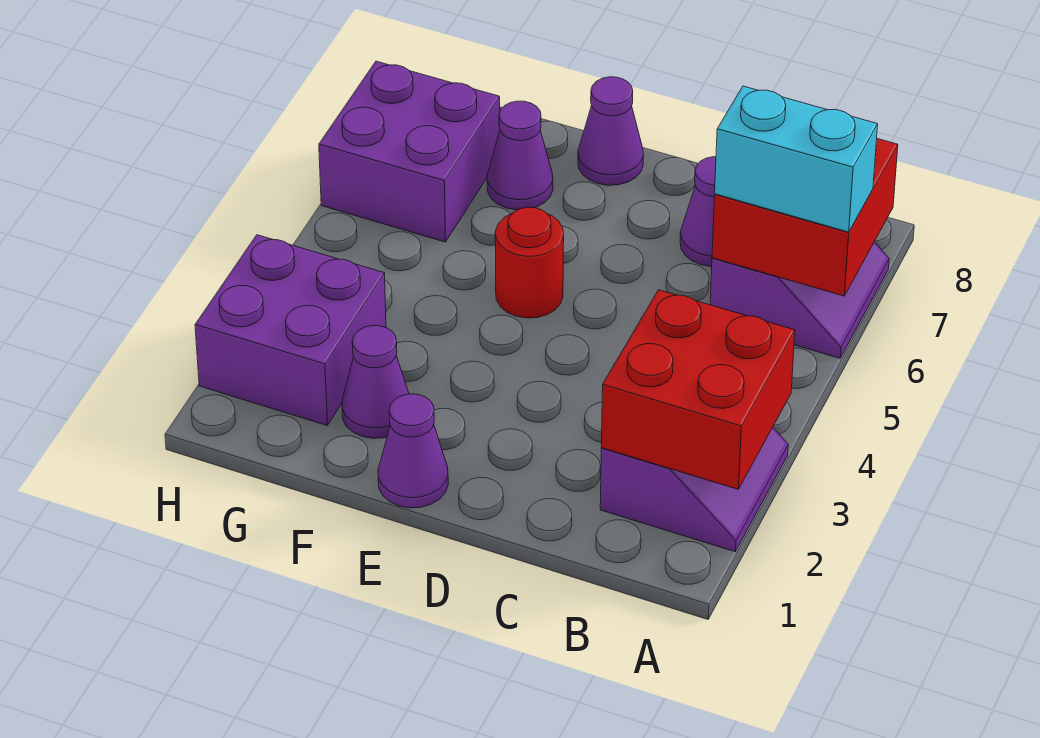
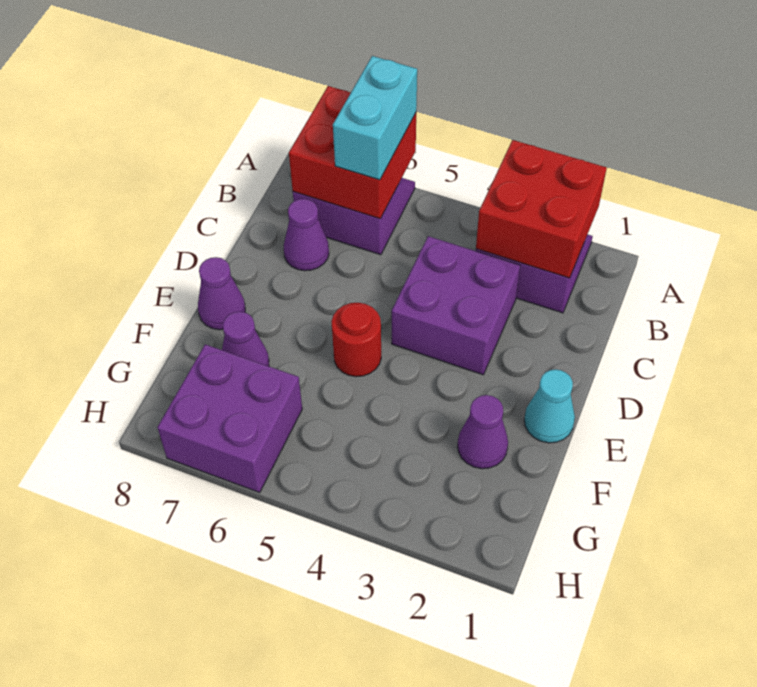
purple cone E1 level 1 -> cyan cone E1 level 1
purple brick G2:H3 level 1 -> purple brick C3:D4 level 1

